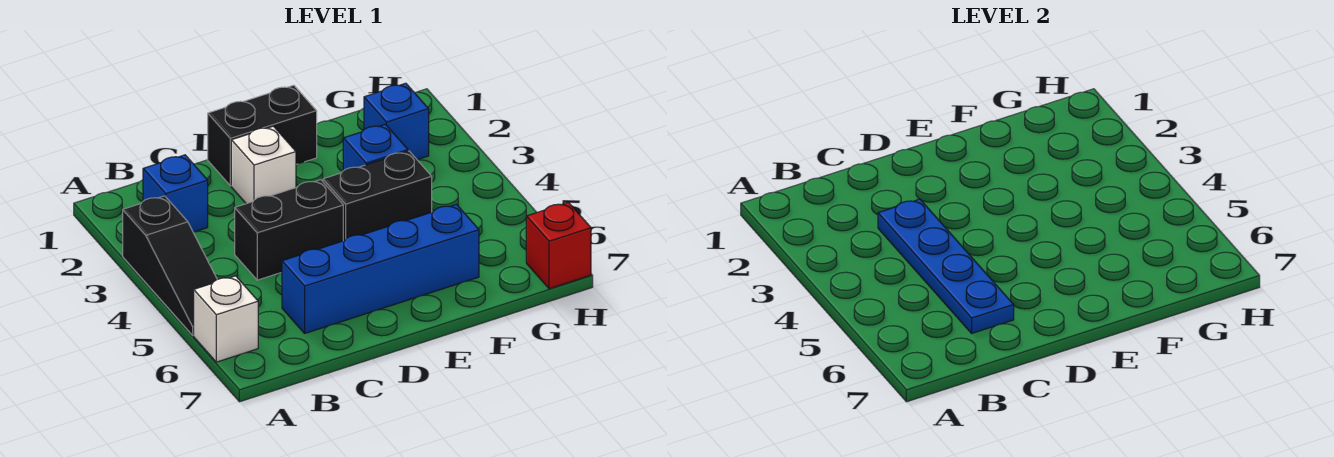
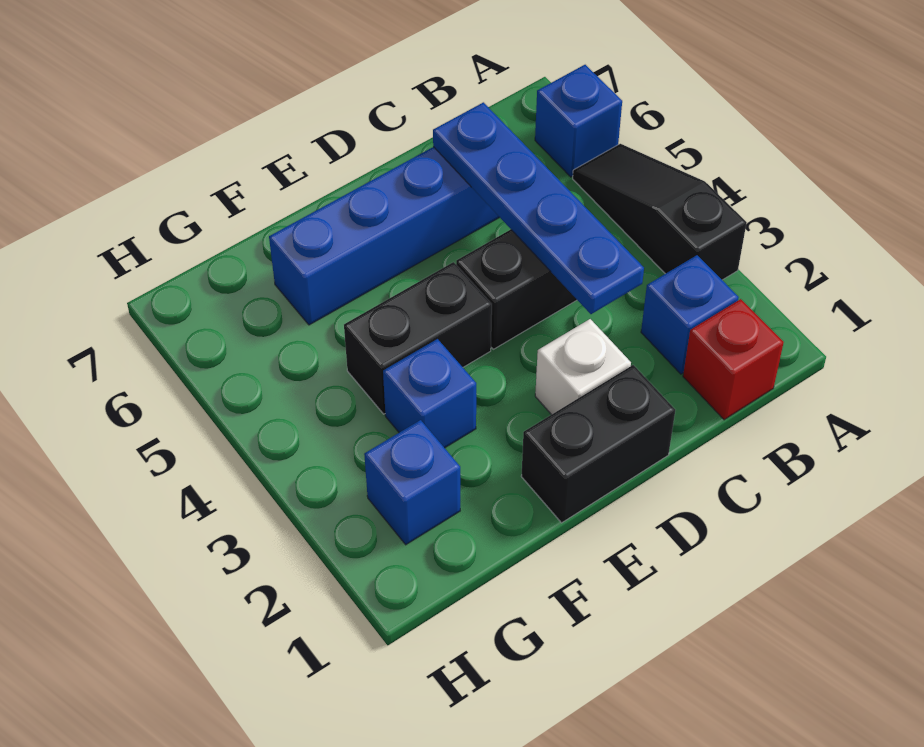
white brick A6 level 1 -> blue brick A6 level 1
red brick H7 level 1 -> red brick B1 level 1

